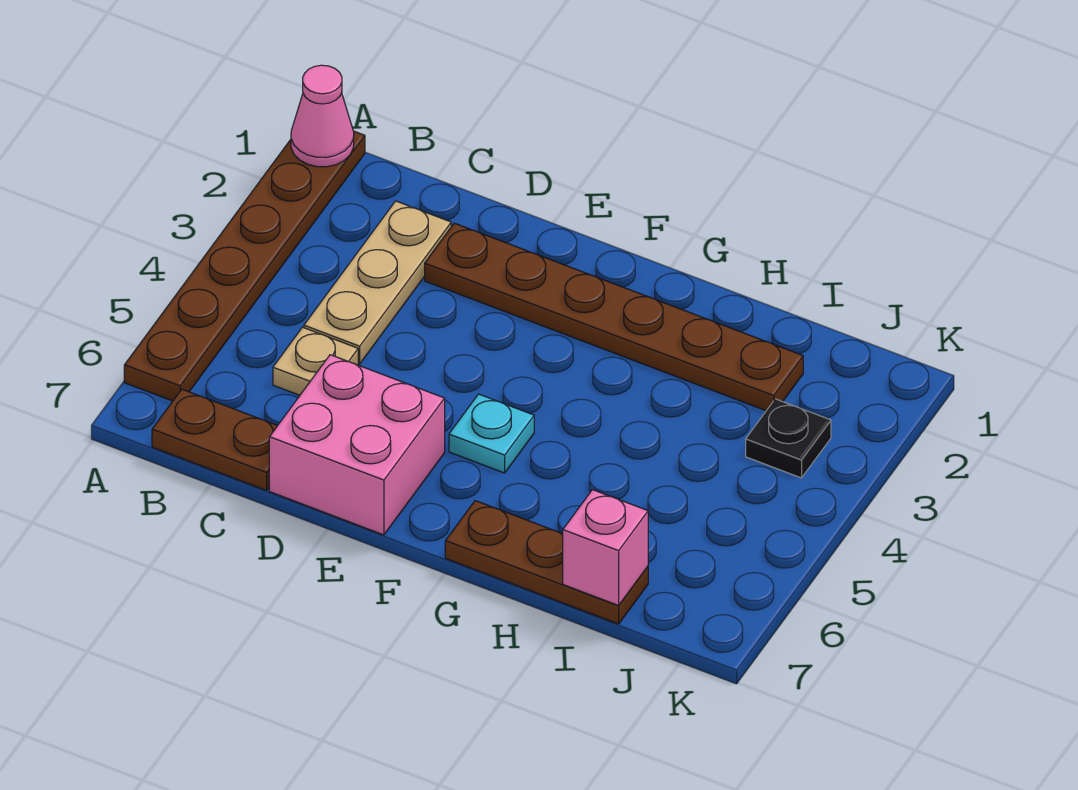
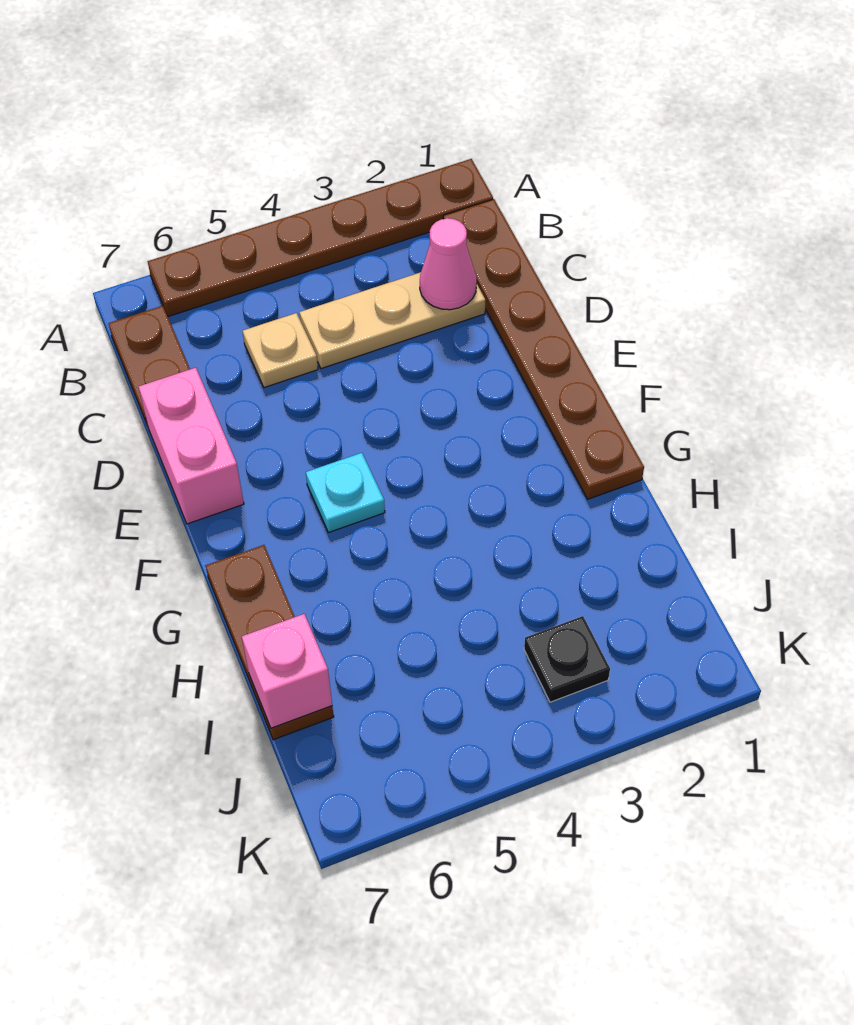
pink cone A1 level 2 -> pink cone C2 level 2
brown plate D2:I2 level 1 -> brown plate B1:G1 level 1
pink brick D6:E7 level 1 -> pink brick D7:E7 level 1

